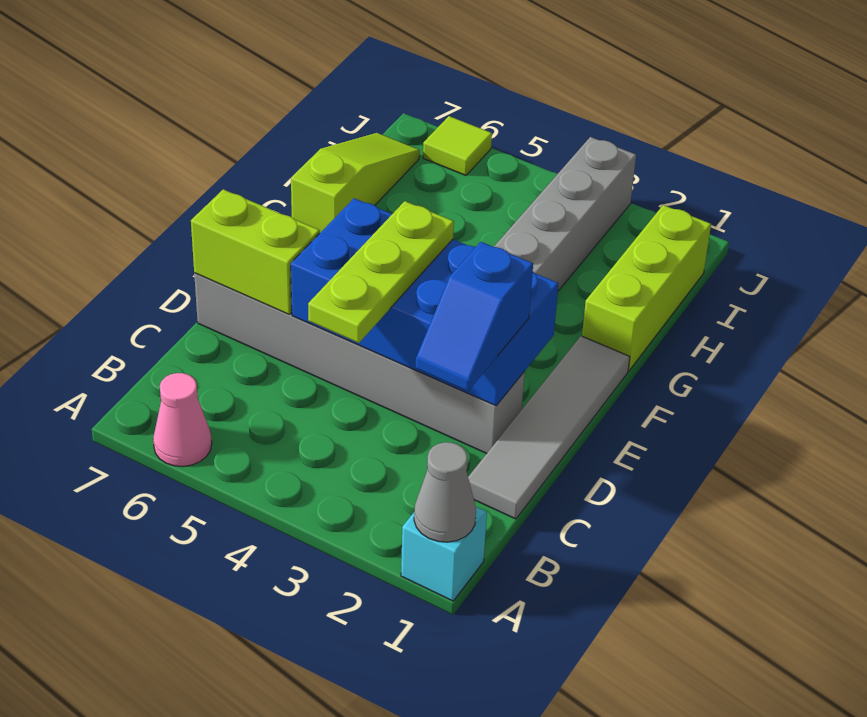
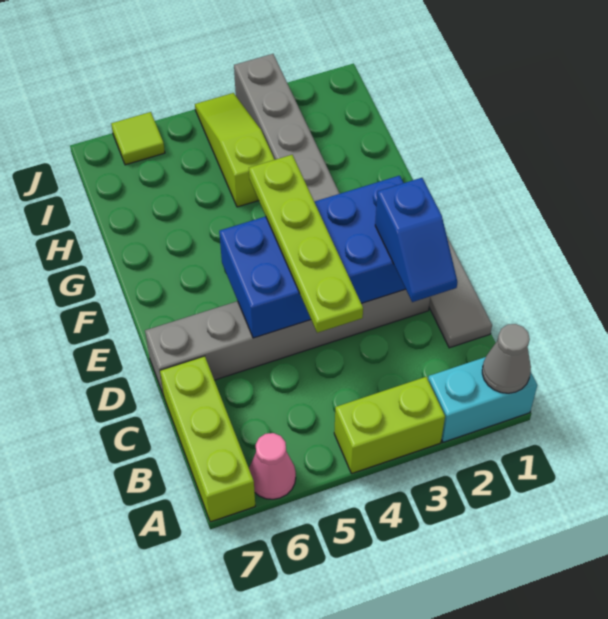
cyan brick A1 level 1 -> cyan brick A1:A2 level 1
lime plate C4:E4 level 3 -> lime plate C4:F4 level 3
lime brick D6:D7 level 2 -> lime brick A3:A4 level 1
lime brick G1:I1 level 1 -> lime brick A7:C7 level 1
lime slope G7:I7 level 1 top G -> lime slope H4:J4 level 1 top H

